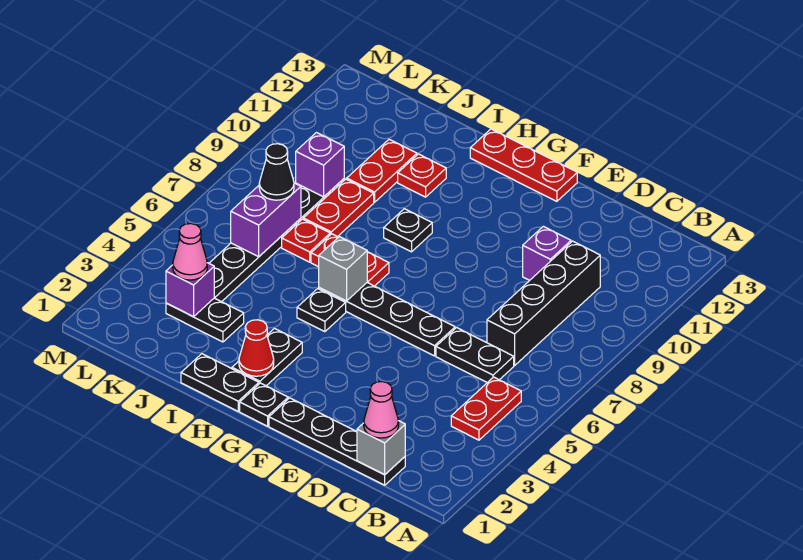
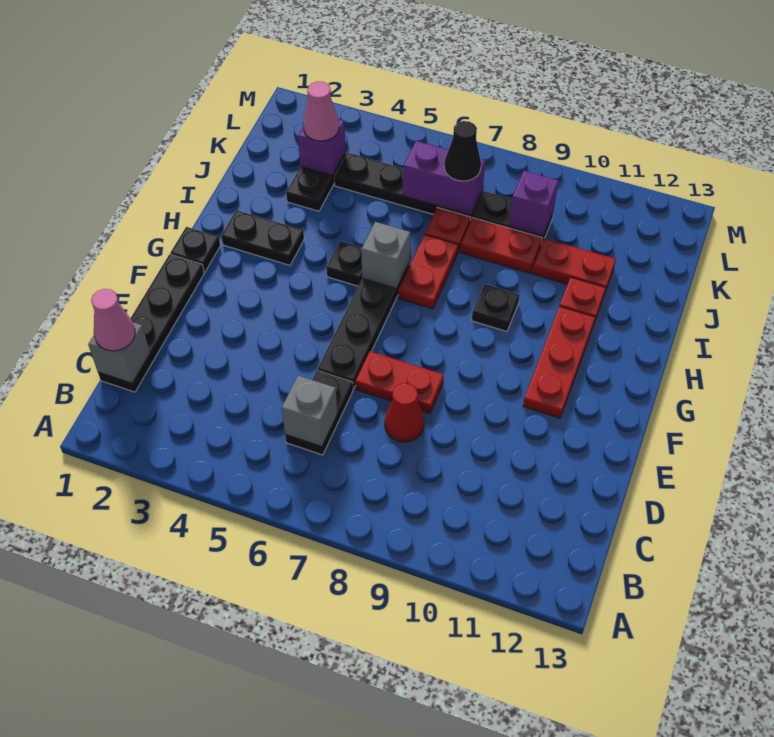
red plate B4:B5 level 1 -> red plate E7:E8 level 1
none -> grey brick C6 level 2
black brick C7:C10 level 1 -> none
purple brick D10 level 1 -> none
red plate F13:H13 level 1 -> red plate F11:H11 level 1
black plate H1:I1 level 1 -> none
red cone H2 level 2 -> red cone D8 level 1

